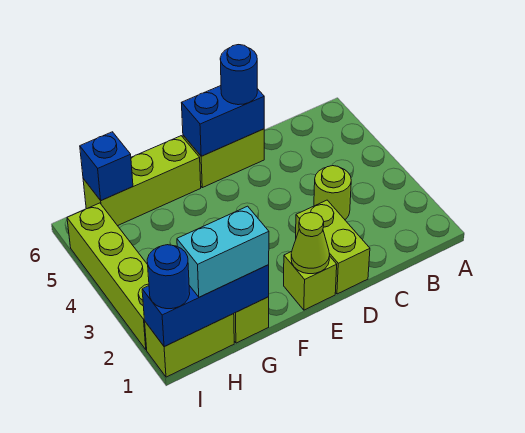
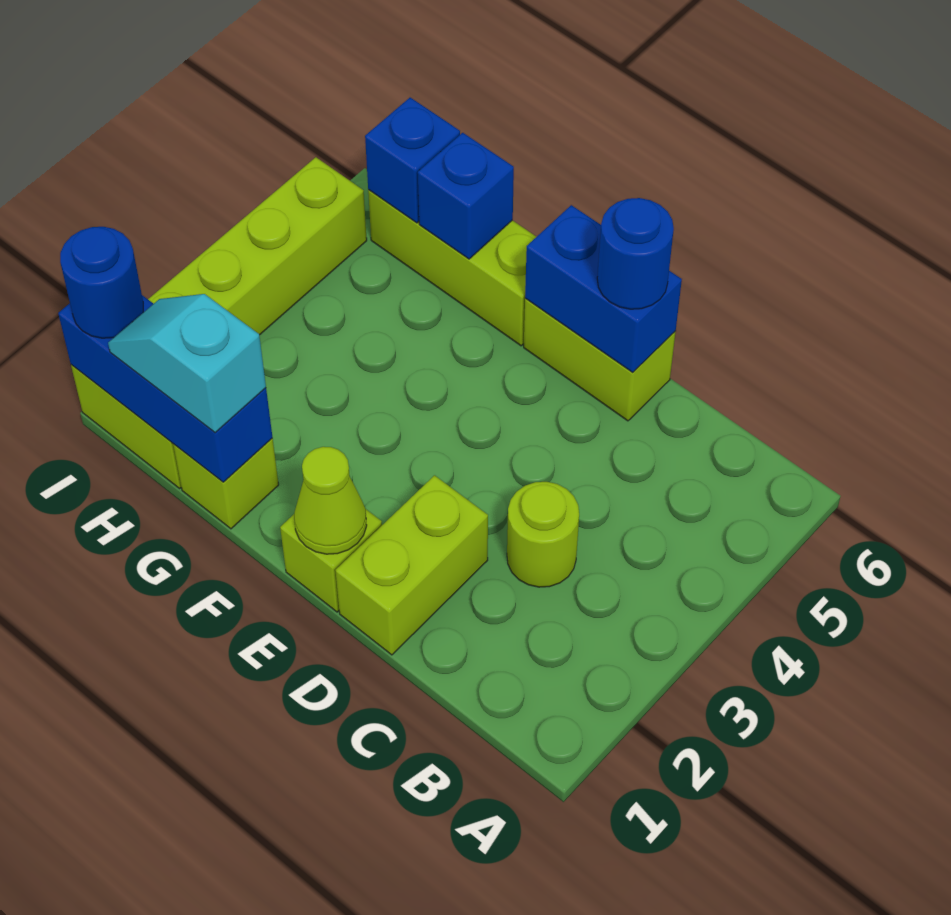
cyan brick G1:H1 level 3 -> cyan slope G1:H1 level 3 top G
none -> blue brick G6 level 2

